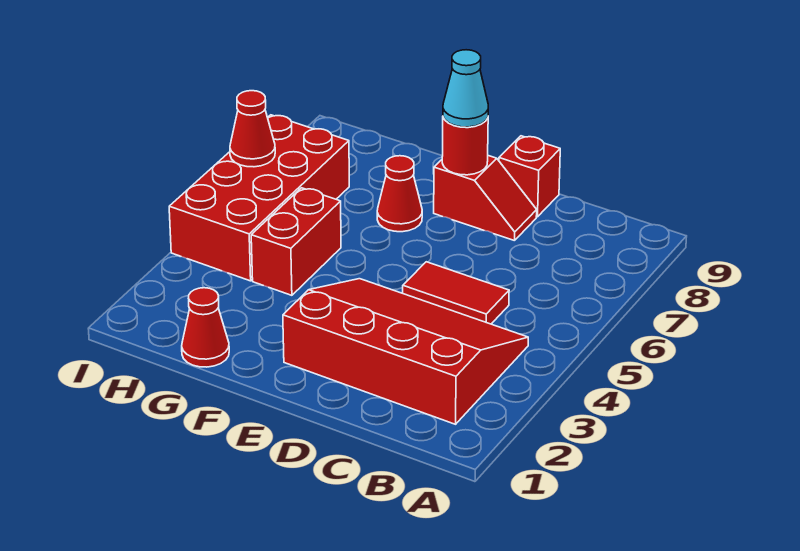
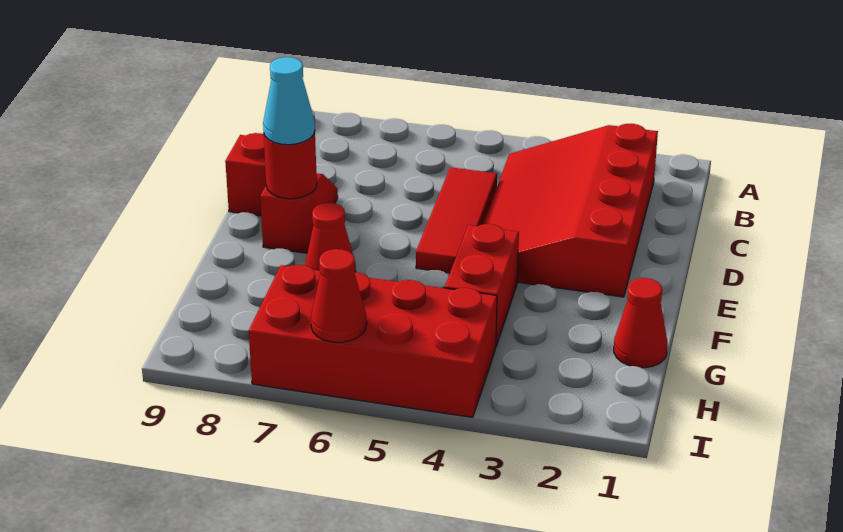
red tile C5:D5 level 1 -> red tile C5:E5 level 1
red brick G4:G5 level 1 -> red brick F4:G4 level 1

